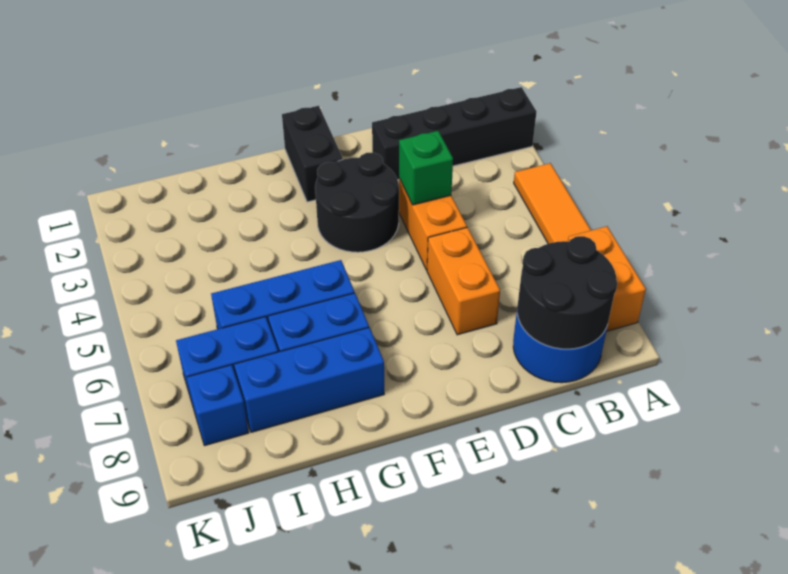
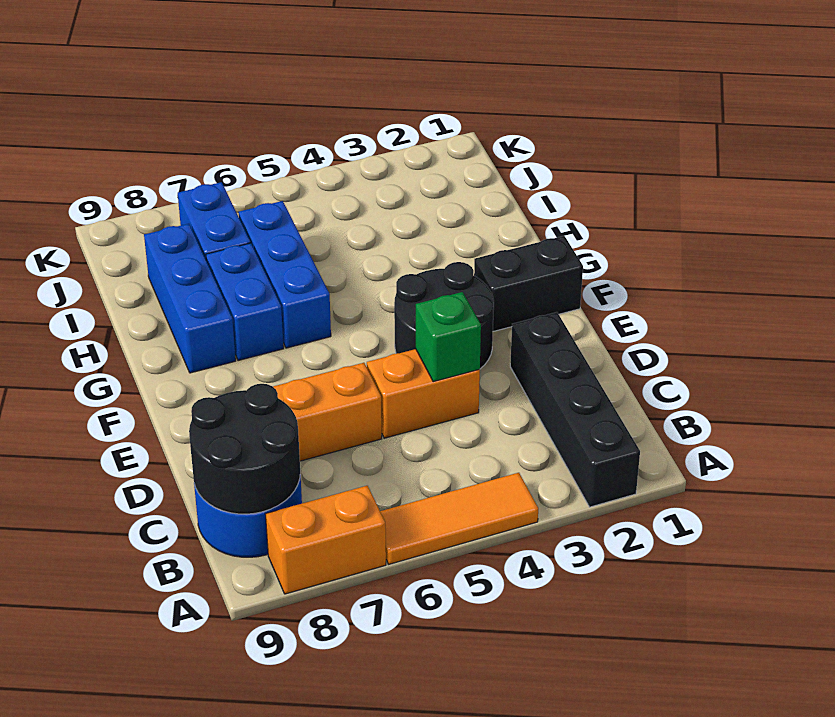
blue brick J8 level 1 -> none

